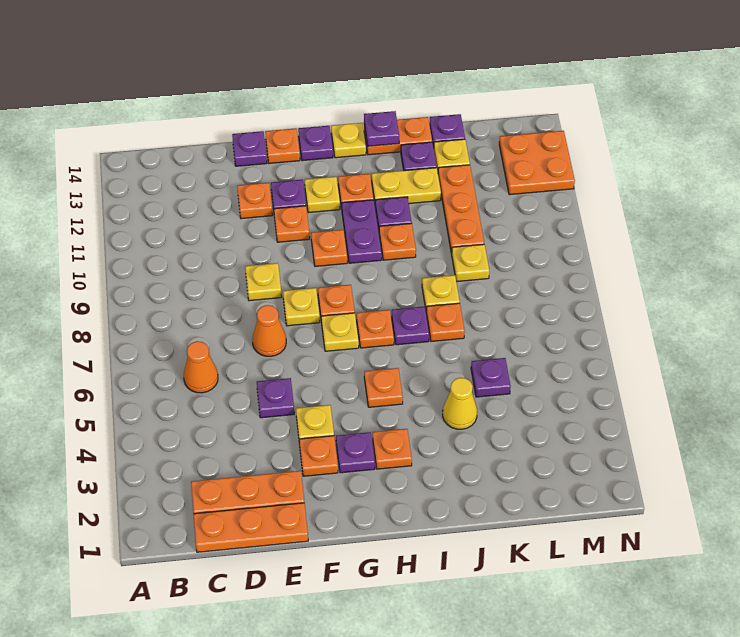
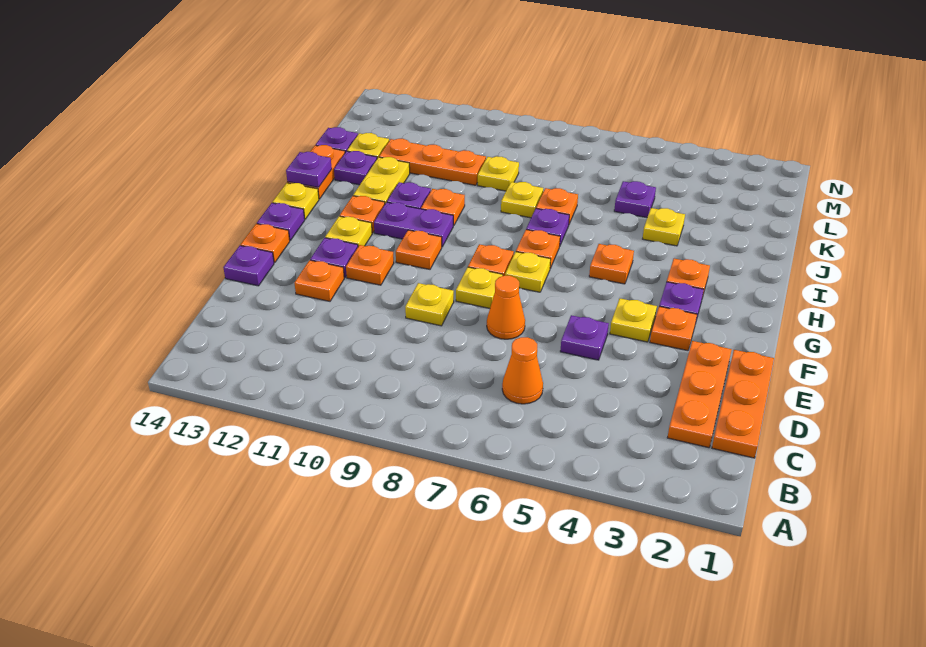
yellow cone J4 level 1 -> yellow plate J4 level 1
orange plate M12:N13 level 1 -> none

